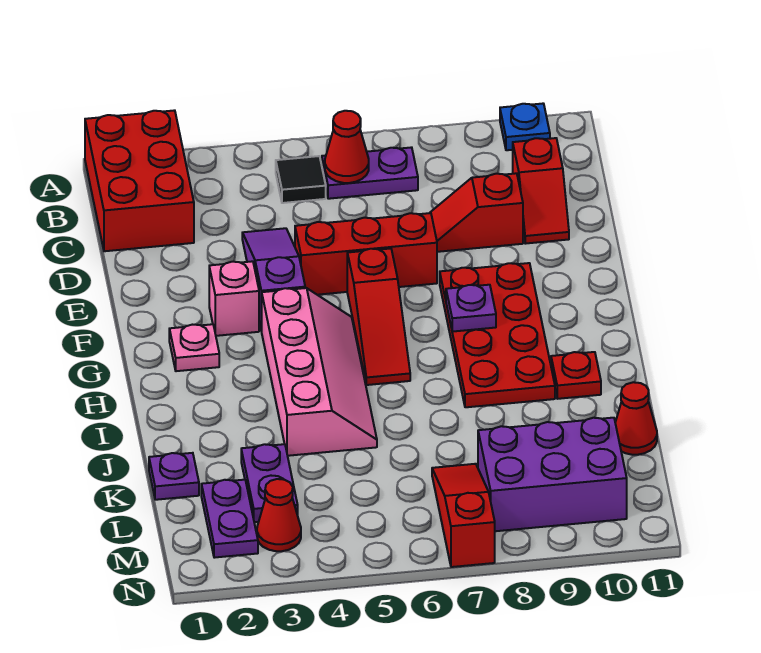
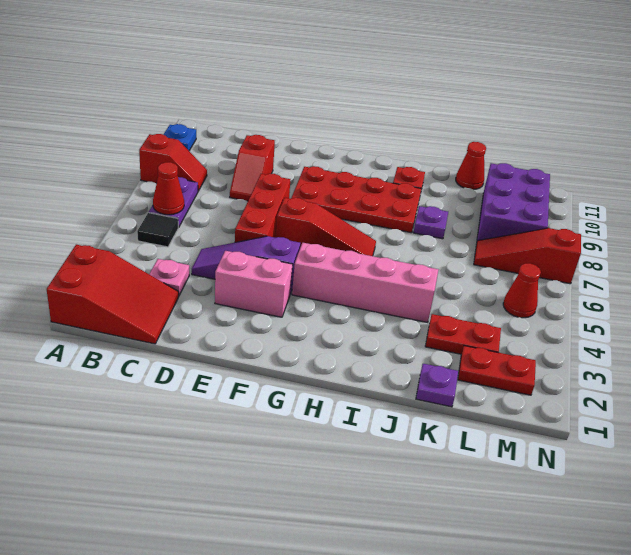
red brick A1:C2 level 1 -> red slope A1:C2 level 1 top A
red slope C10:D10 level 1 top C -> red slope A8:B8 level 1 top A
pink brick F3 level 1 -> pink brick E3:F3 level 1
pink plate G2 level 1 -> pink plate C3 level 1
purple plate G8 level 2 -> purple plate J8 level 1
purple plate K3:L3 level 1 -> red plate K3:L3 level 1
purple plate L2:M2 level 1 -> red plate L2:M2 level 1
red cone M3 level 1 -> red cone M5 level 1

